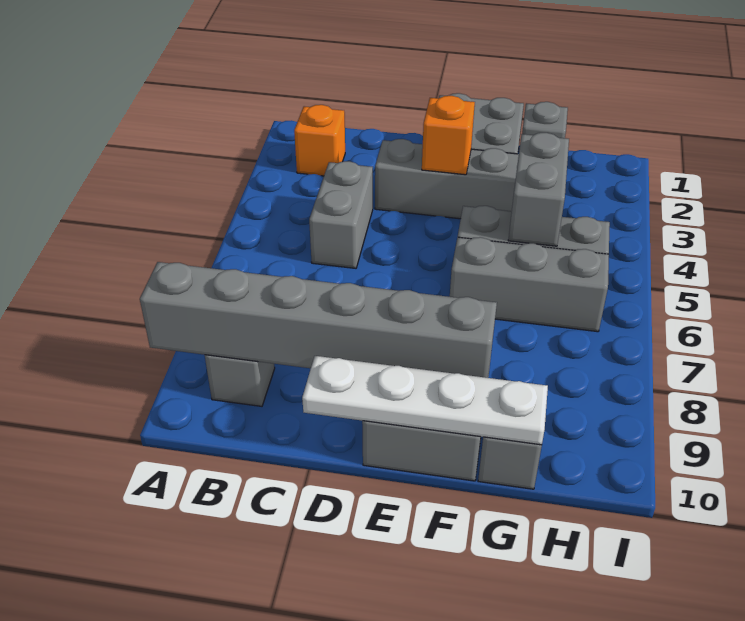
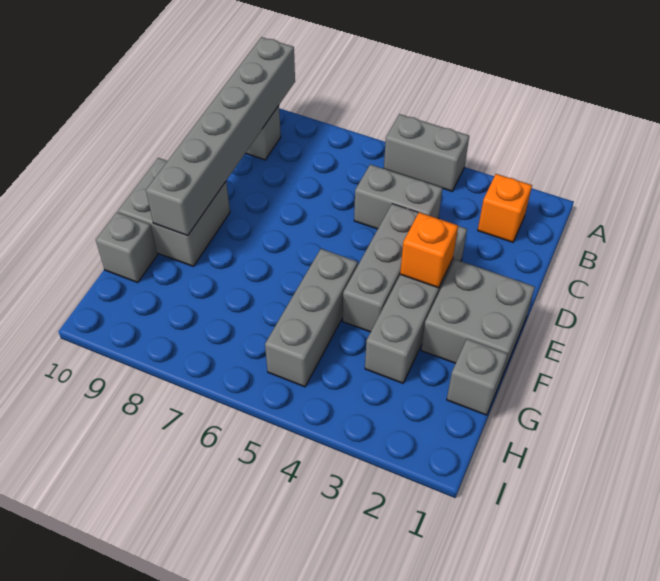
white plate D10:G10 level 2 -> none
grey brick F6:H6 level 1 -> grey brick D4:F4 level 1
grey brick G4:G5 level 2 -> grey brick A4:A5 level 1

